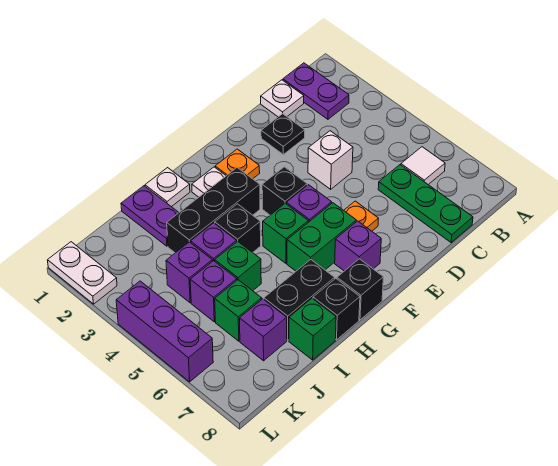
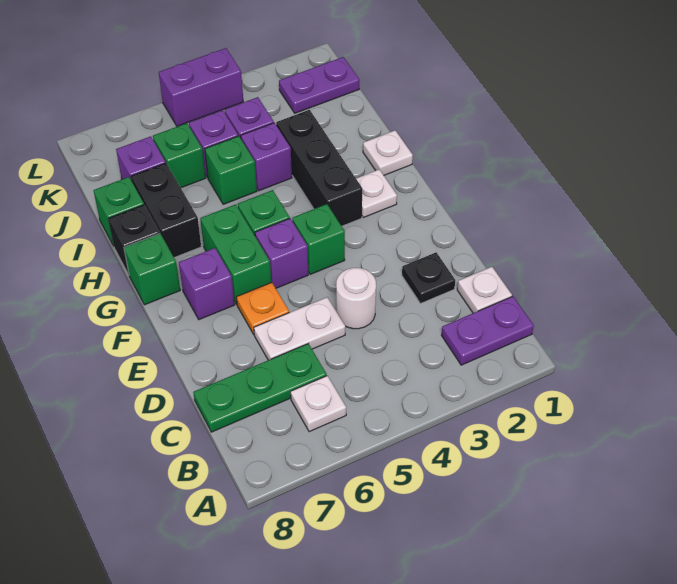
white tile B6 level 1 -> white plate B6 level 1
white brick D4 level 1 -> white round brick D4 level 1
orange plate F2 level 1 -> none
black brick F4 level 1 -> green brick F4 level 1
black brick G8 level 1 -> green brick G8 level 1
black brick H4 level 1 -> none
purple plate I1:I2 level 1 -> purple plate K1:K2 level 1
white plate L1:L2 level 1 -> white plate D5:D6 level 1
purple brick L4:L6 level 1 -> purple brick L4:L5 level 1

